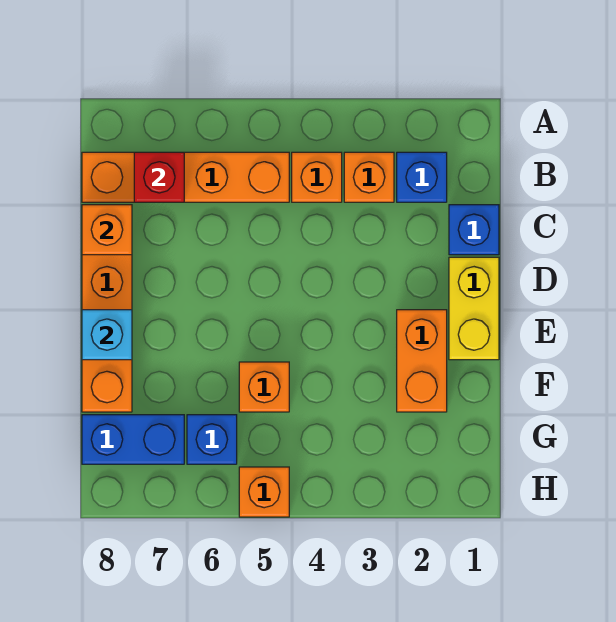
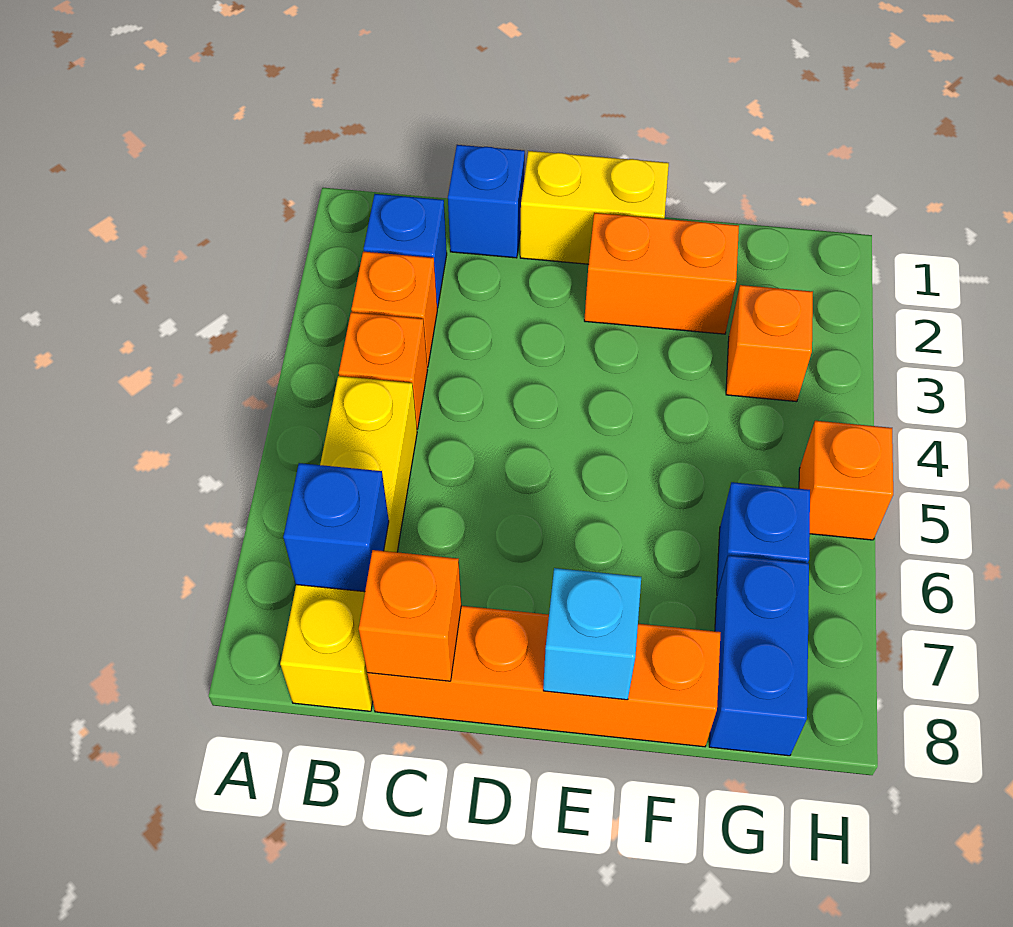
orange brick B5:B8 level 1 -> yellow brick B5:B8 level 1
red brick B7 level 2 -> blue brick B7 level 2
orange brick F5 level 1 -> orange brick G3 level 1

